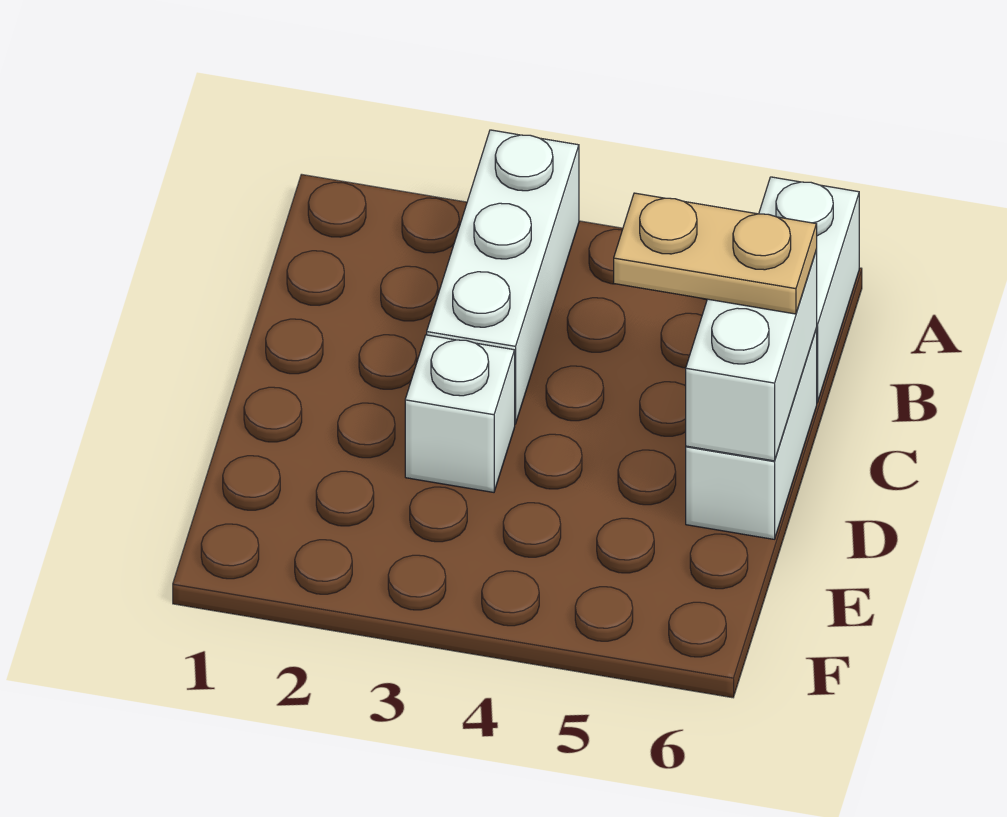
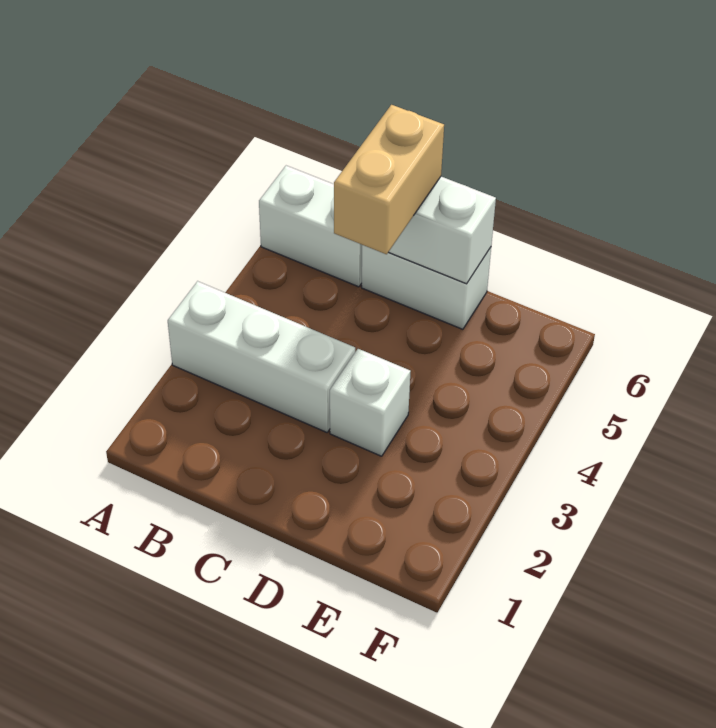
tan plate C5:C6 level 3 -> tan brick C5:C6 level 3

